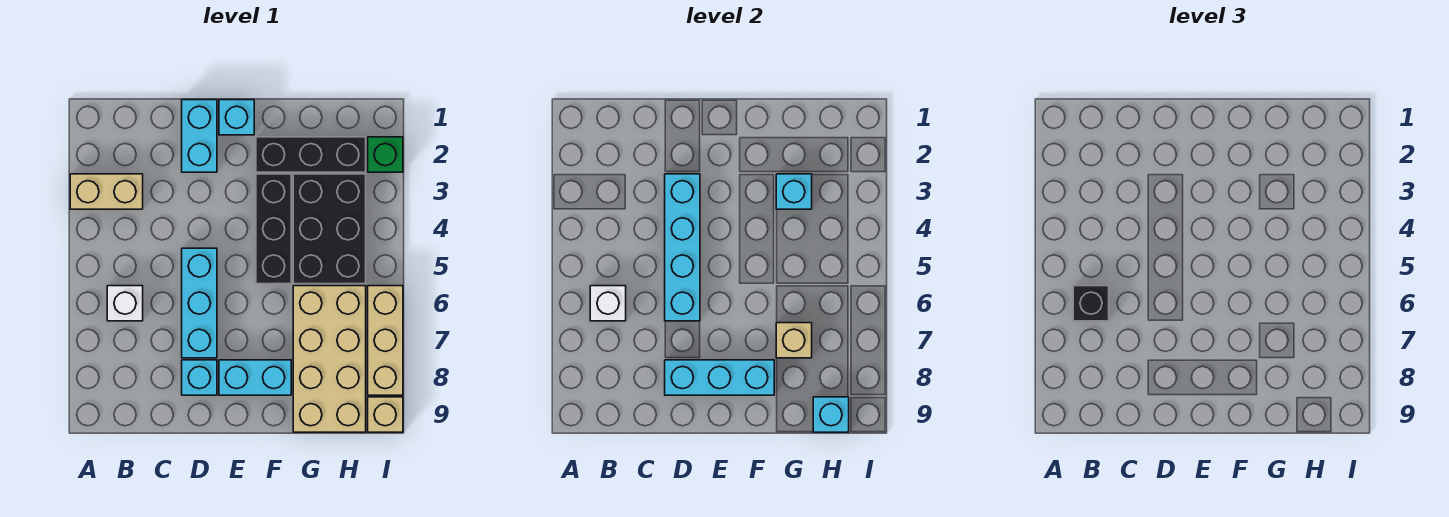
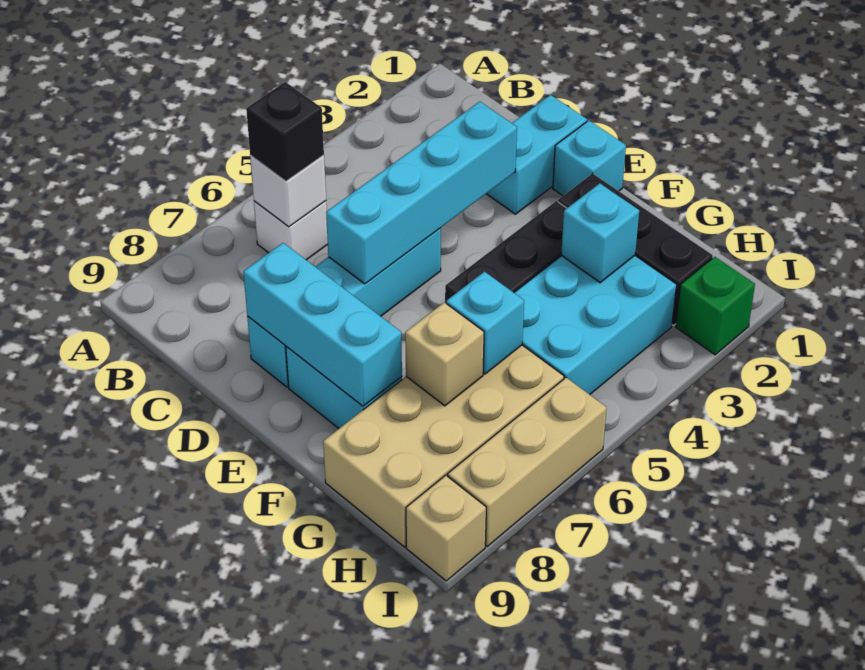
tan brick A3:B3 level 1 -> none
black brick G3:H5 level 1 -> cyan brick G3:H5 level 1
cyan brick H9 level 2 -> cyan brick G6 level 2

